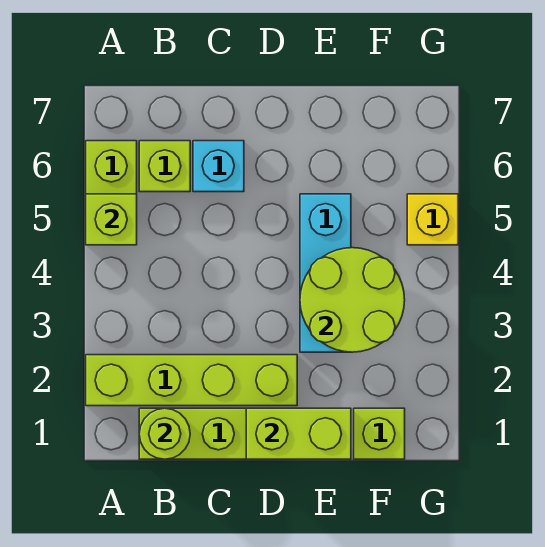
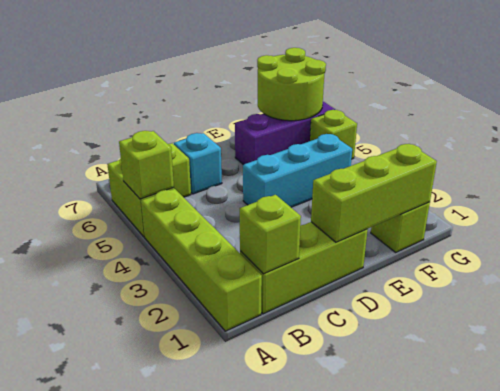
lime brick A2:D2 level 1 -> lime brick A1:A4 level 1
lime round brick B1 level 2 -> lime brick B1 level 2
lime brick D1:E1 level 2 -> lime brick D1:F1 level 2
cyan brick E3:E5 level 1 -> cyan brick D4:F4 level 1
lime round brick E3:F4 level 2 -> lime round brick F6:G7 level 2
none -> purple brick E6:G6 level 1
yellow brick G5 level 1 -> lime brick G5 level 1

